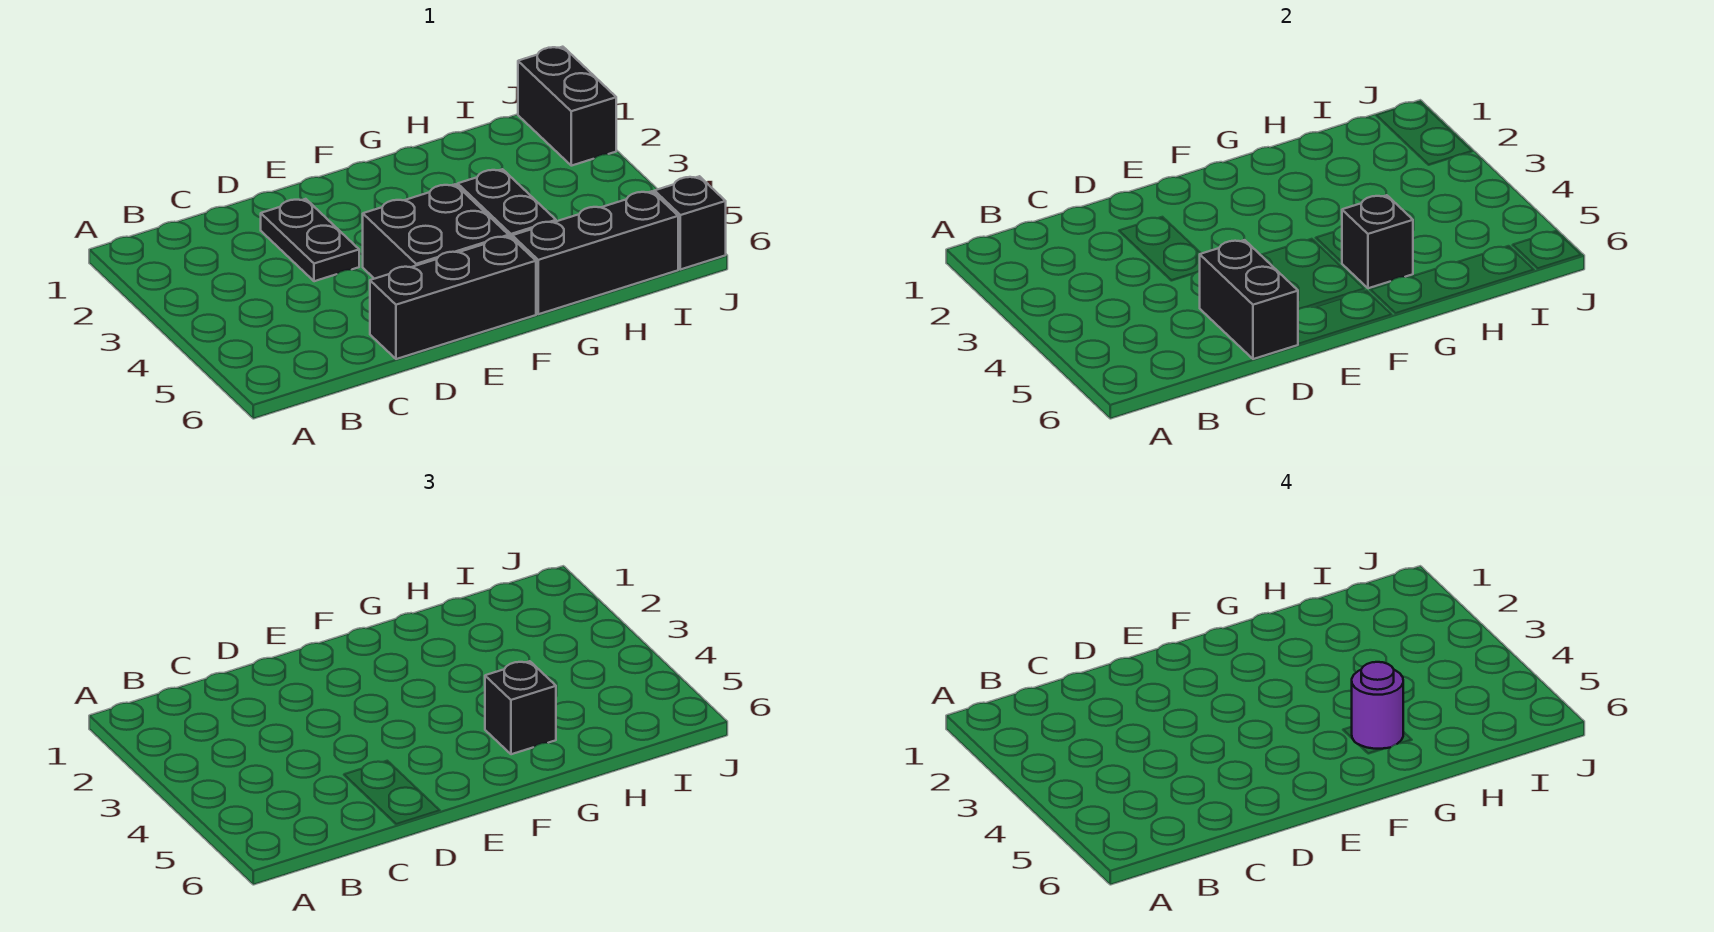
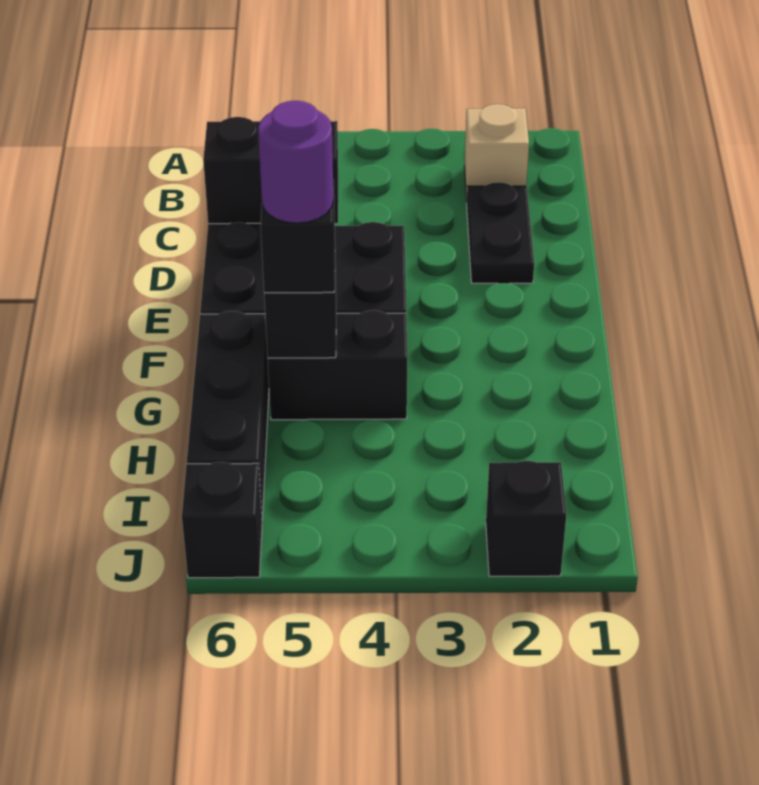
none -> tan brick B2 level 1
black plate D2:D3 level 1 -> black plate C2:D2 level 1
black brick J1:J2 level 1 -> black brick J2 level 1

